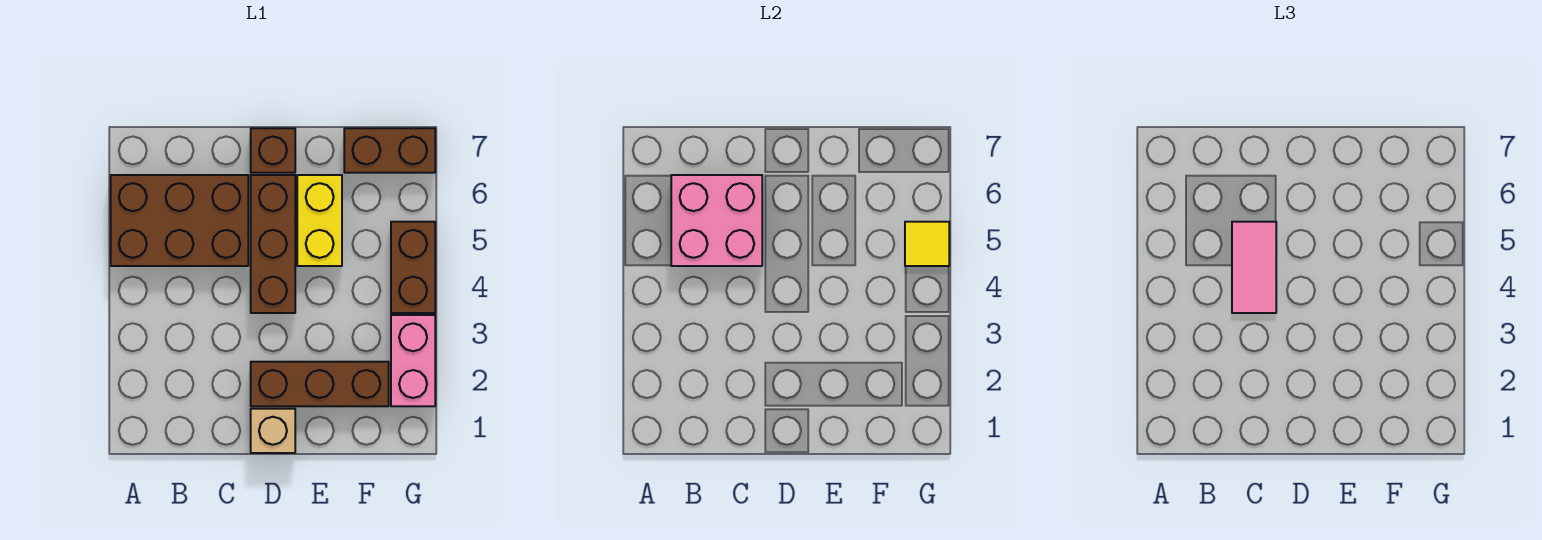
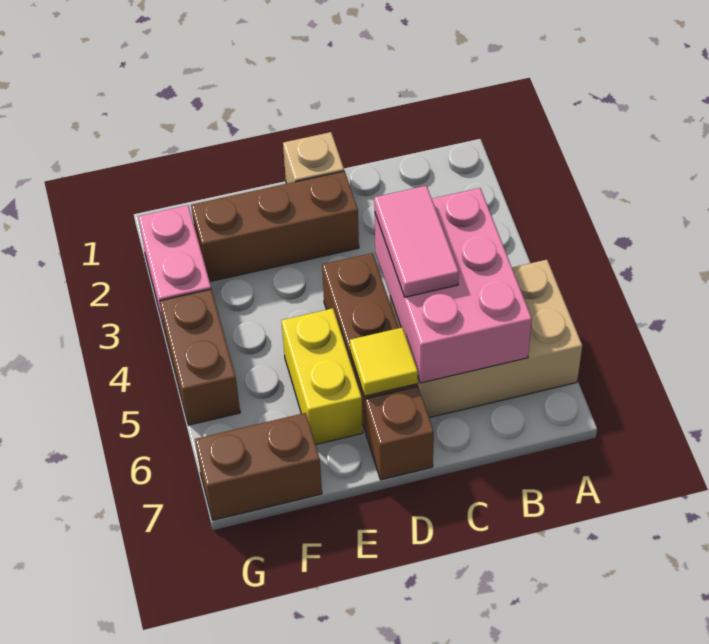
brown brick A5:C6 level 1 -> tan brick A5:C6 level 1
pink brick B5:C6 level 2 -> pink brick B4:C6 level 2
yellow tile G5 level 2 -> yellow tile D6 level 2

